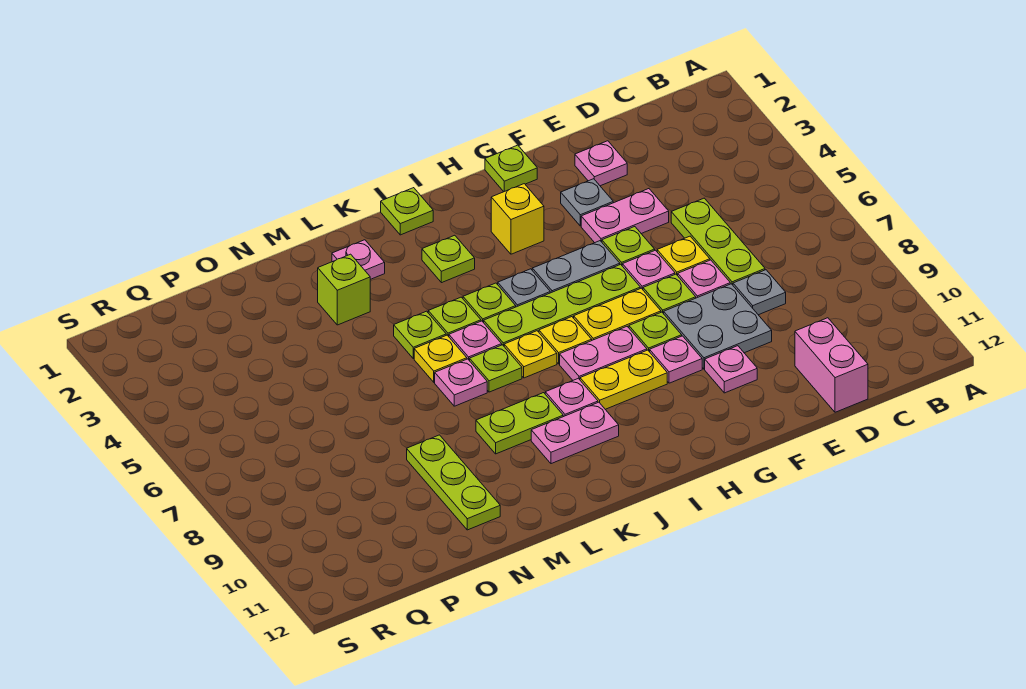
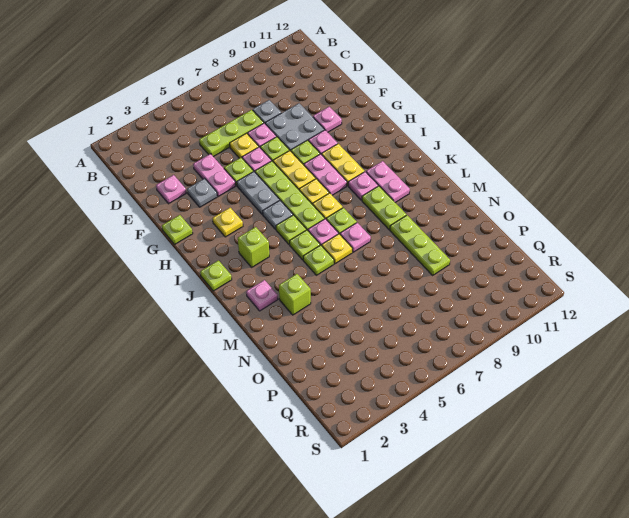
pink brick D11:D12 level 1 -> none
yellow brick H3 level 1 -> yellow plate H3 level 1
lime plate J3 level 1 -> lime brick J3 level 1
lime plate N9:N11 level 1 -> lime plate M9:O9 level 1

